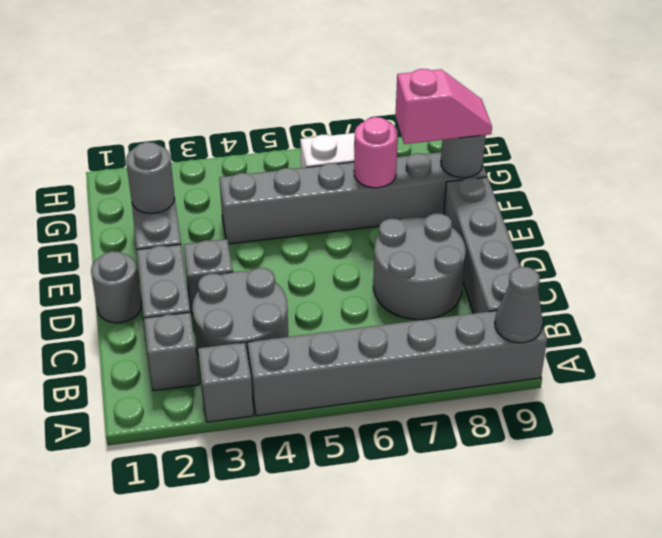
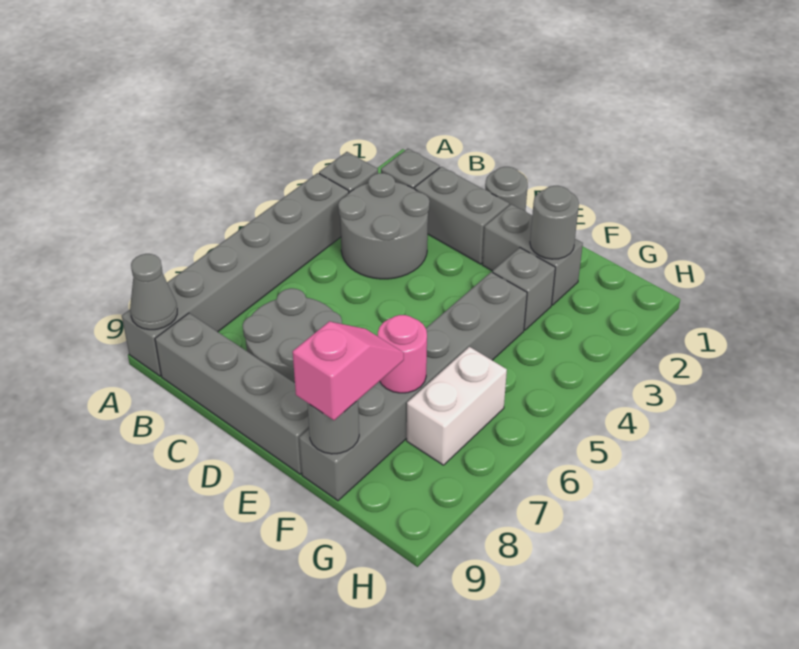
grey brick D3 level 1 -> grey brick F3 level 1
pink slope F8:F9 level 3 top 8 -> pink slope F8:F9 level 3 top 9

